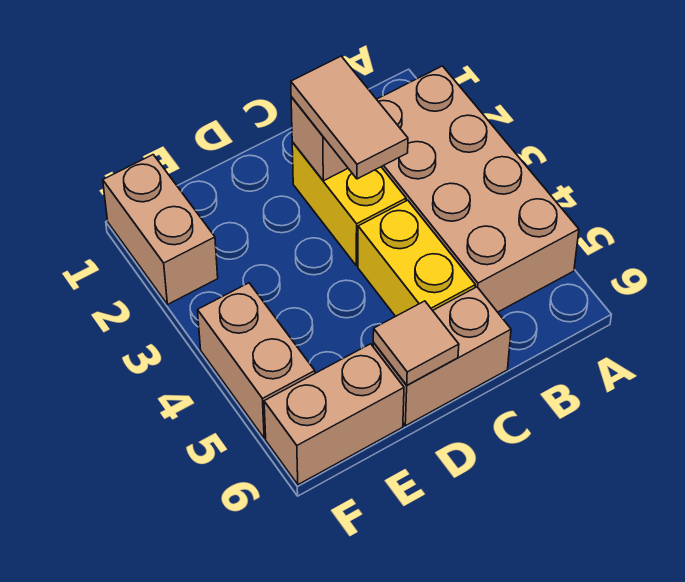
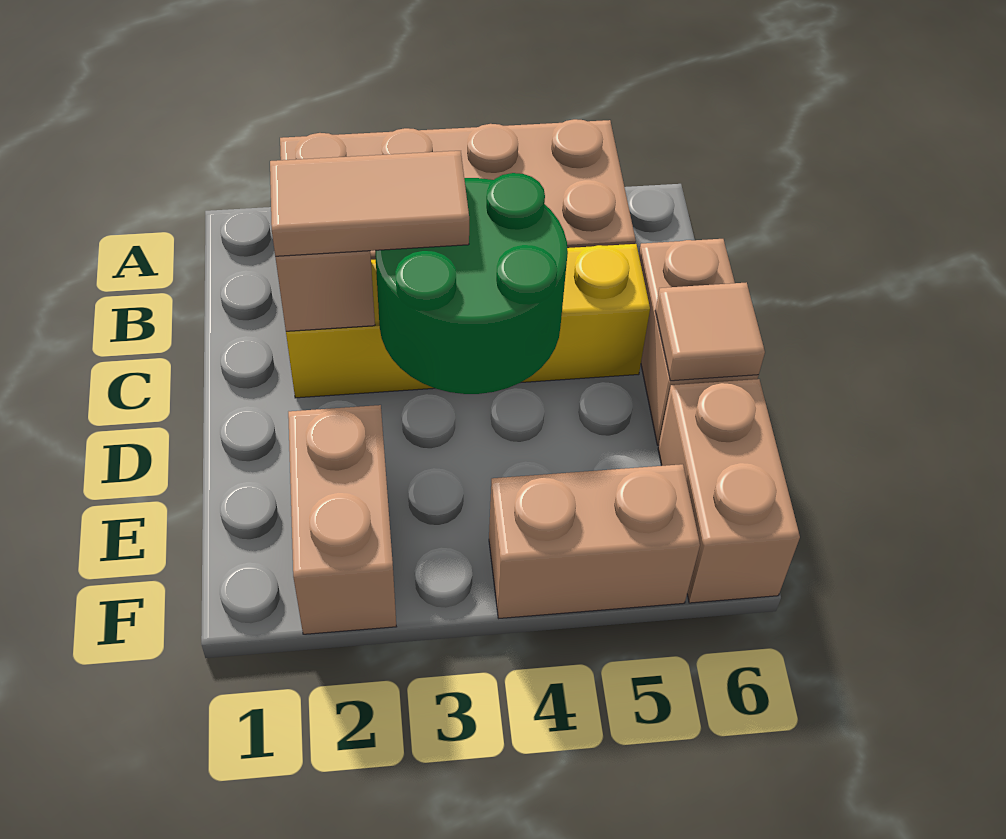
none -> green round brick C3:D4 level 2
tan brick F1:F2 level 1 -> tan brick E2:F2 level 1

